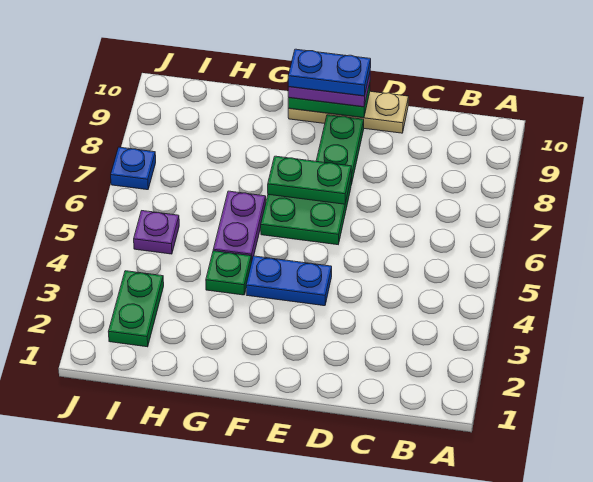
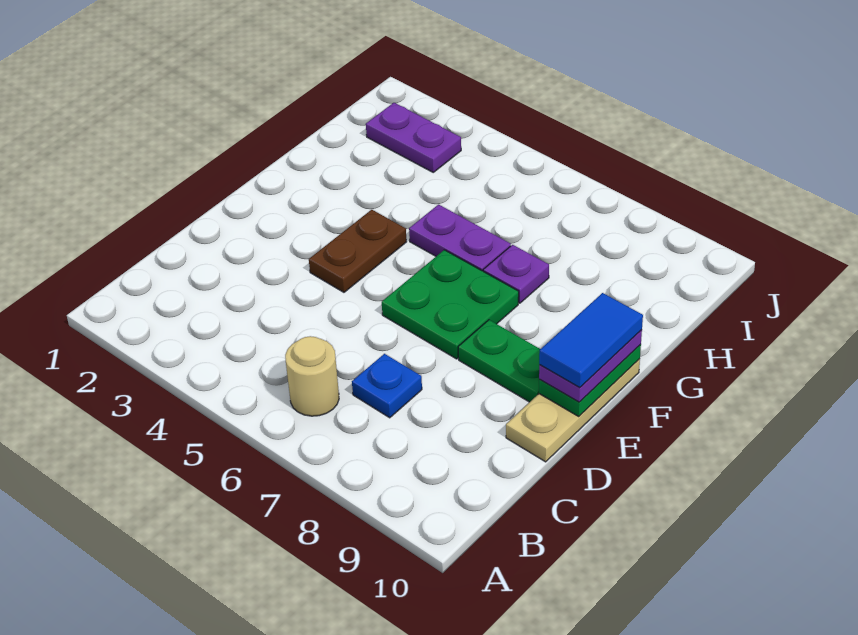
none -> tan round brick B6 level 1
blue plate E4:F4 level 1 -> brown plate E4:F4 level 1
green plate E7:F7 level 2 -> none
blue plate E10:F10 level 4 -> blue tile E10:F10 level 4
green plate G4 level 1 -> none
green plate I2:I3 level 1 -> purple plate I2:I3 level 1
purple plate I5 level 1 -> purple plate G7 level 1
blue plate J7 level 1 -> blue plate C7 level 1

